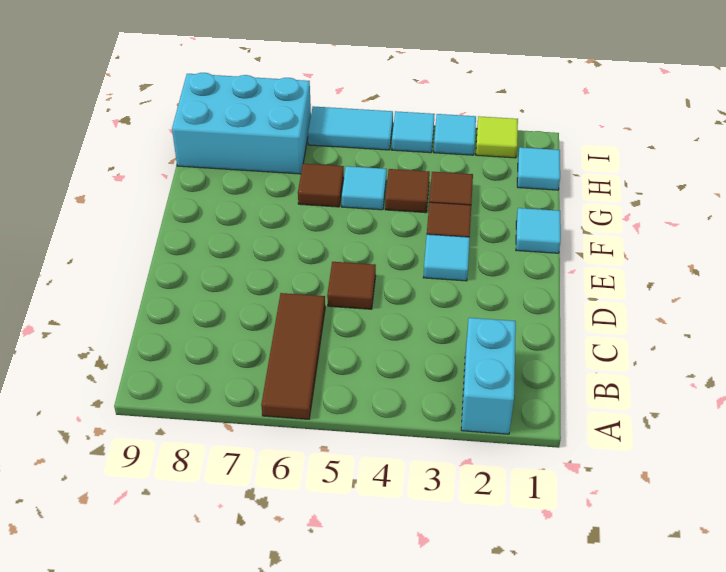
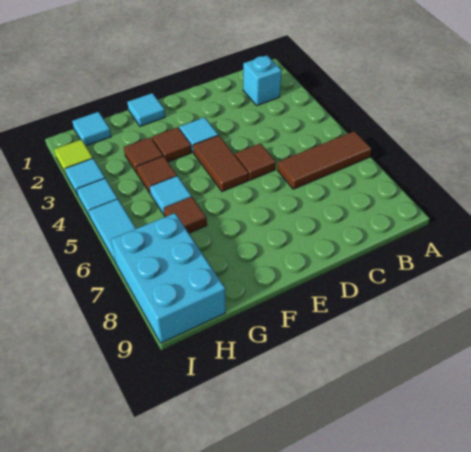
cyan brick A2:B2 level 1 -> cyan brick B2 level 1
none -> brown tile E4:E5 level 1

